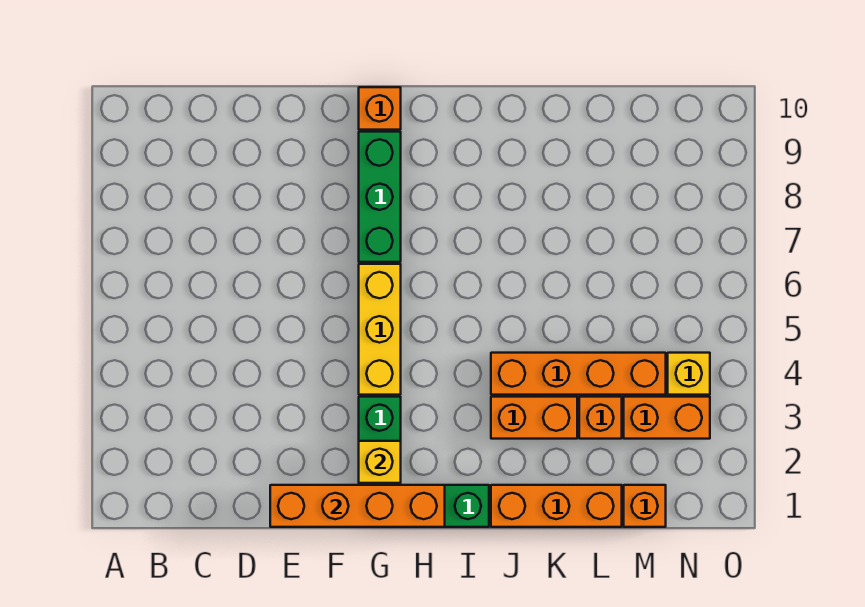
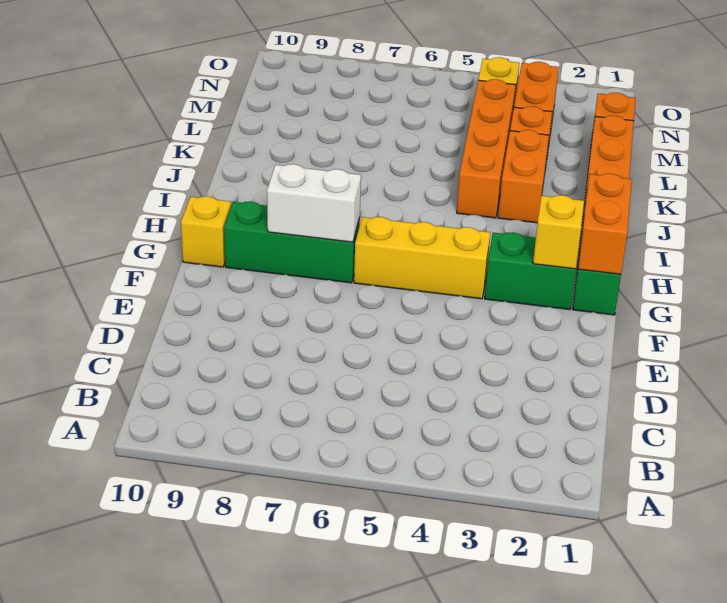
orange brick E1:H1 level 2 -> orange brick G1:H1 level 2
none -> white brick G7:G8 level 2
orange brick G10 level 1 -> yellow brick G10 level 1

